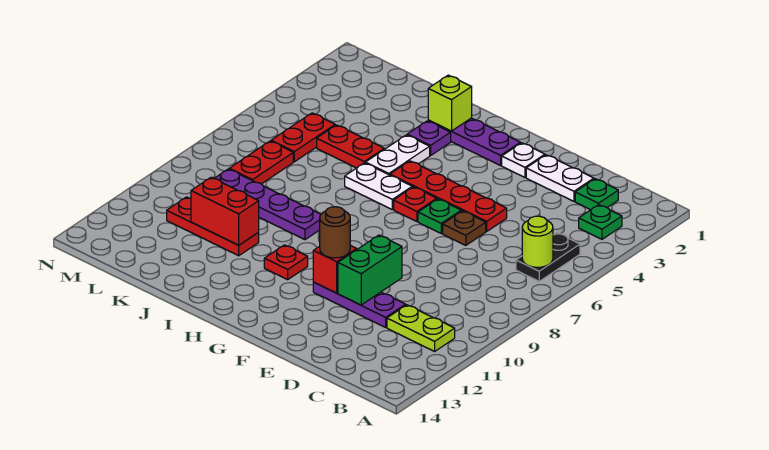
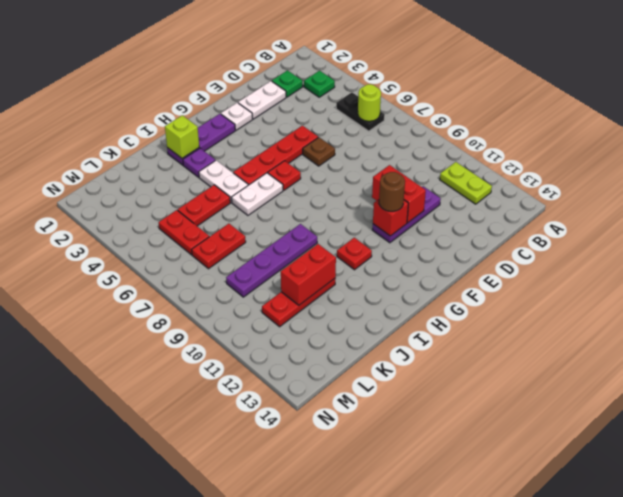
lime plate B11:C11 level 1 -> lime plate B11:B12 level 1
green brick E10:E11 level 2 -> red brick E10:E11 level 2
green plate F6 level 1 -> none
red plate L7:L8 level 1 -> red plate K7:L7 level 1

